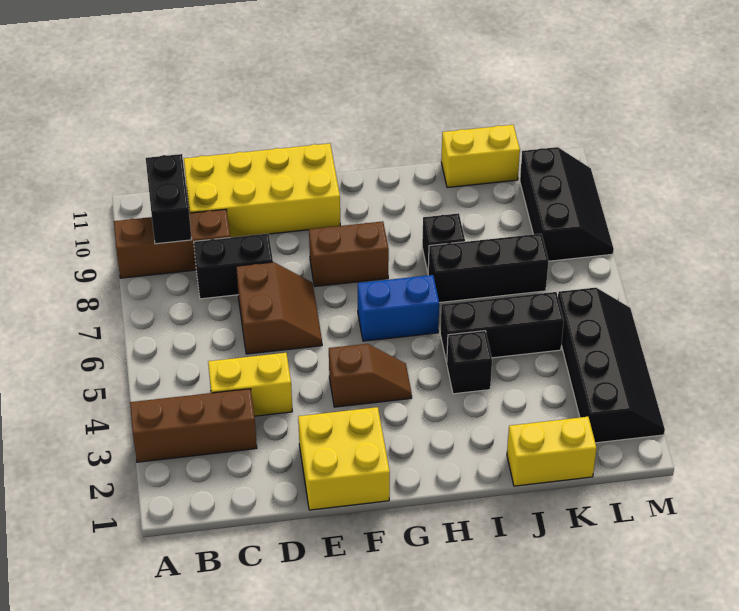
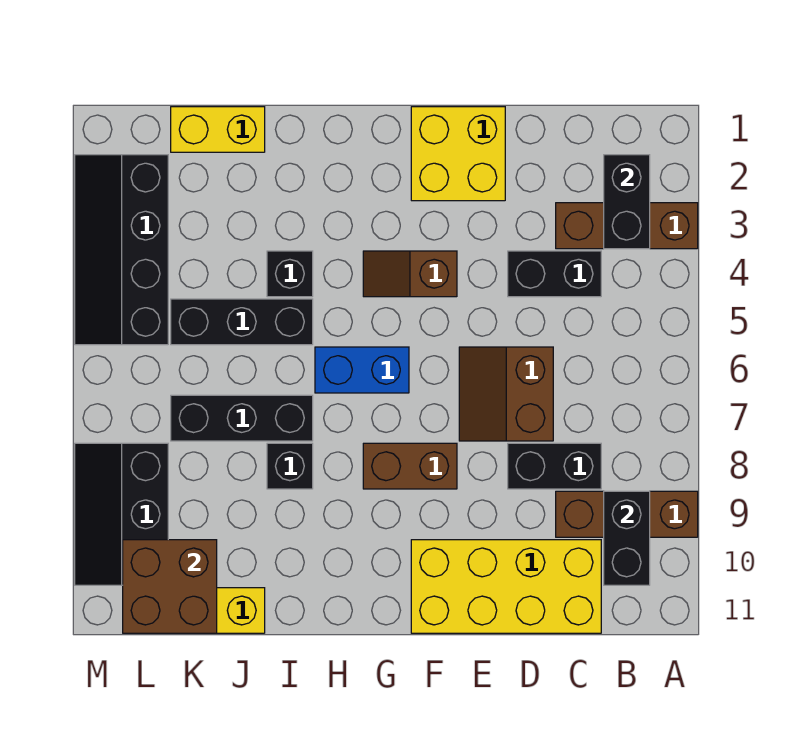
none -> black brick B2:B3 level 2
yellow brick C4:D4 level 1 -> black brick C4:D4 level 1
none -> brown brick K10:L11 level 2

